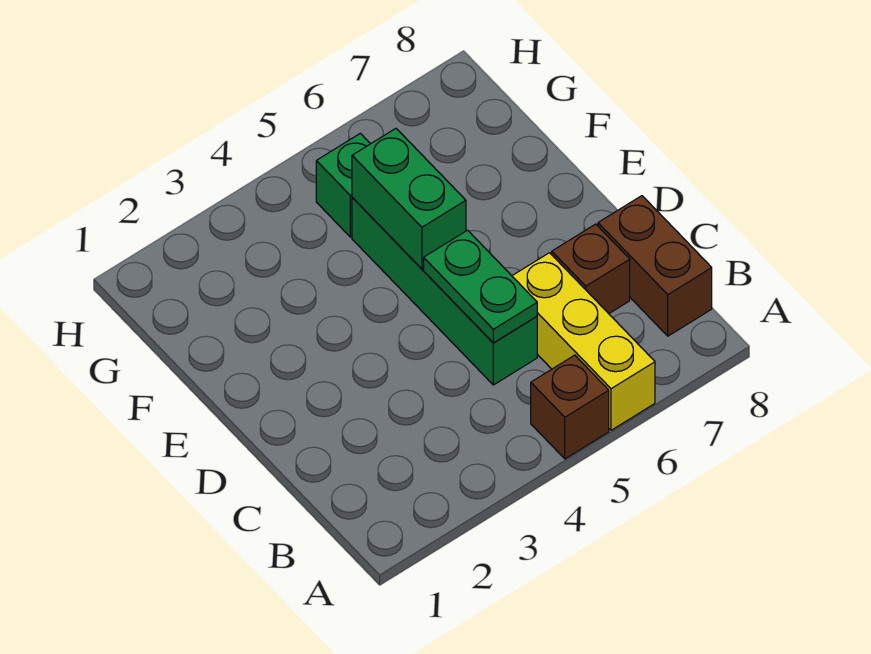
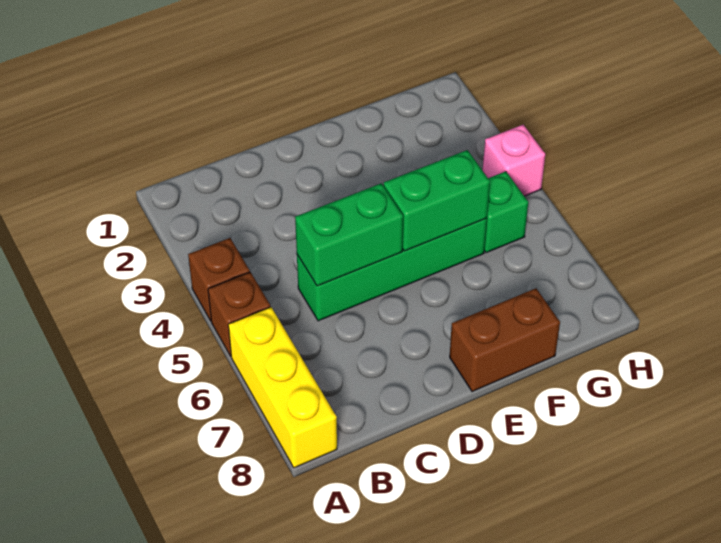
yellow brick A6:C6 level 1 -> yellow brick A6:A8 level 1
brown brick B8:C8 level 1 -> brown brick E8:F8 level 1
green plate C5:D5 level 2 -> green brick C5:D5 level 2
brown brick C7 level 1 -> brown brick A4 level 1
none -> pink brick H4 level 1

